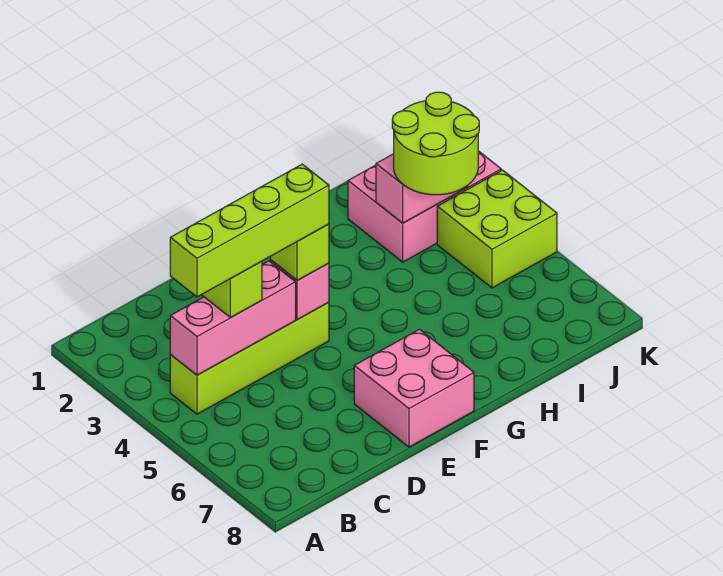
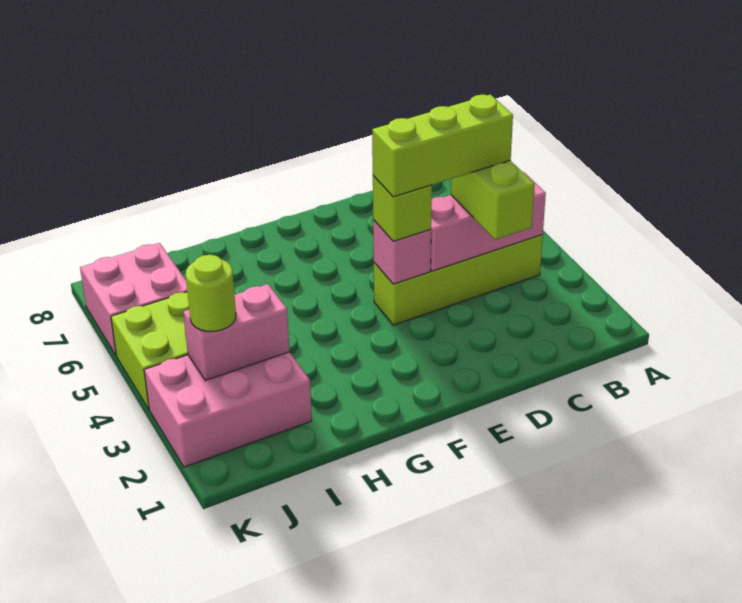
lime brick B4:E4 level 4 -> lime brick C4:E4 level 4
pink brick E7:F8 level 1 -> pink brick J6:K7 level 1
lime round brick I3:J4 level 3 -> lime round brick J3 level 3

